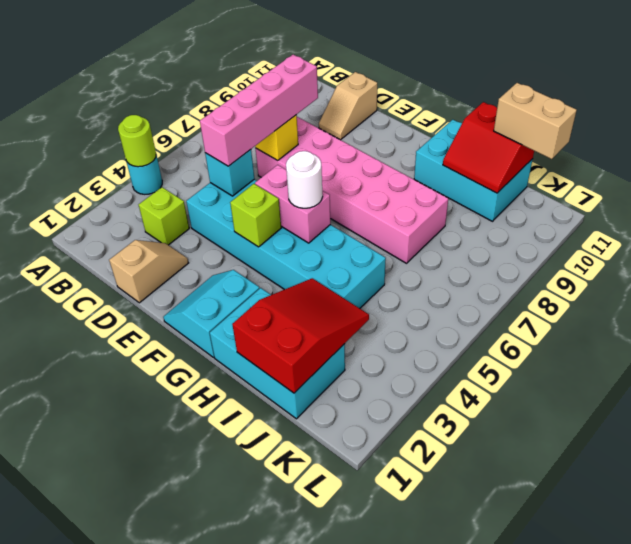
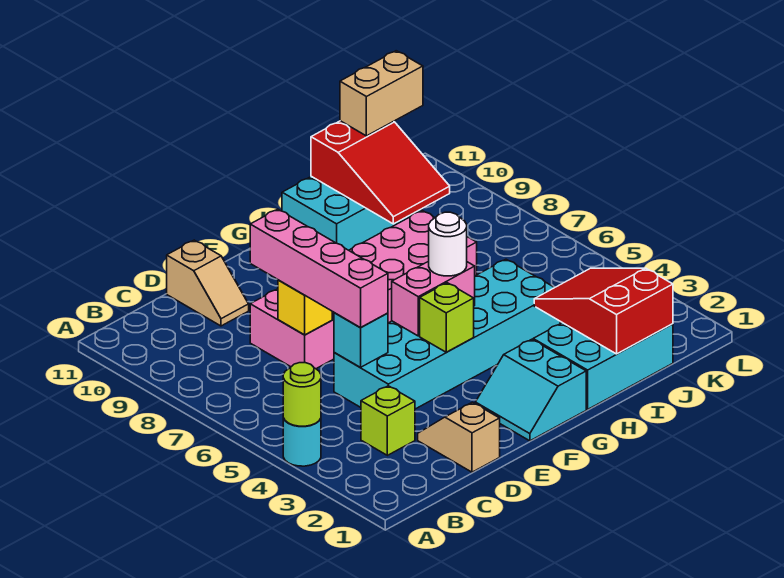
red slope I10:J11 level 2 top 11 -> red slope I9:J11 level 2 top 11

